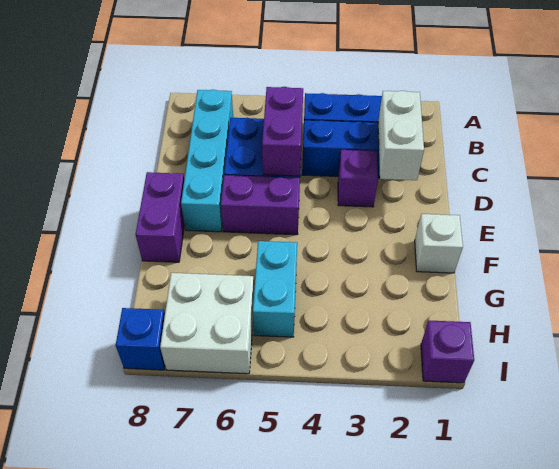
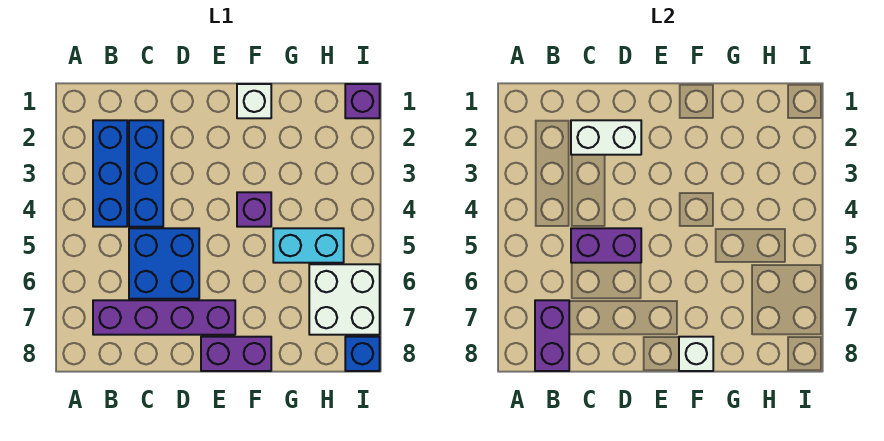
cyan brick B7:E7 level 1 -> purple brick B7:E7 level 1
purple brick D3 level 1 -> purple brick F4 level 1
purple brick E5:E6 level 1 -> purple brick B7:B8 level 2
none -> white brick F8 level 2

